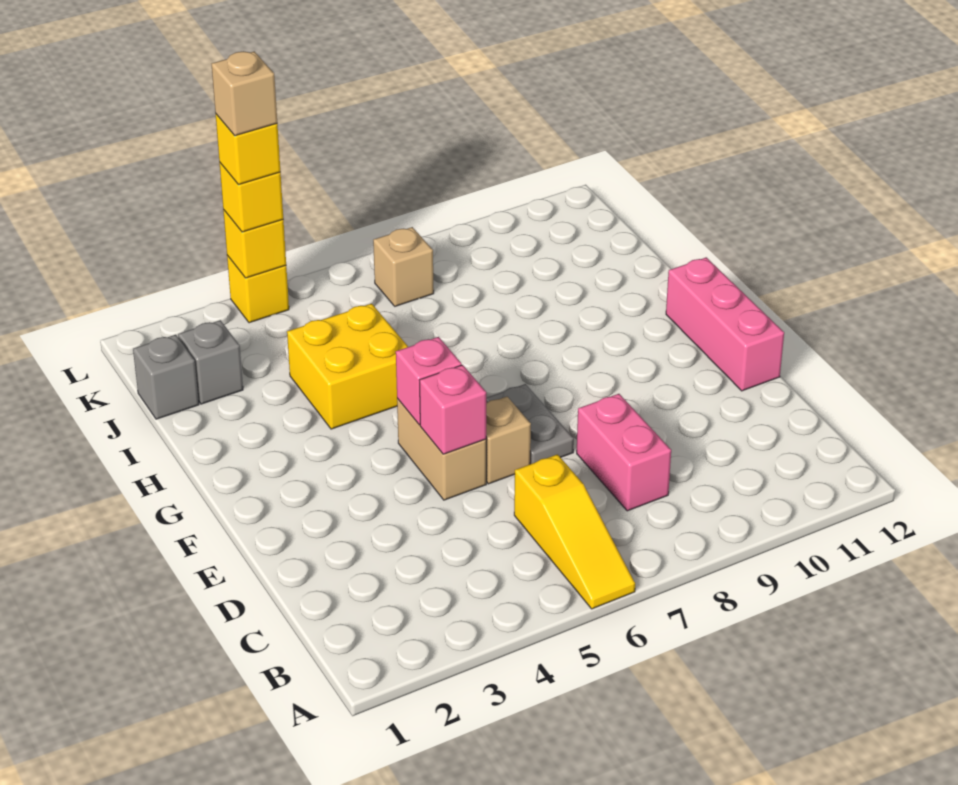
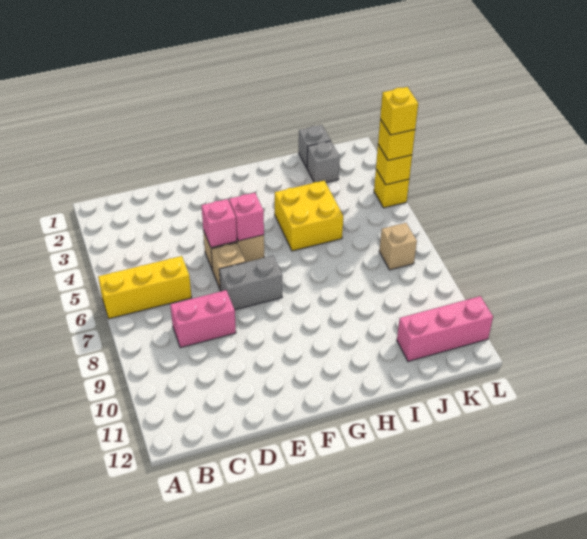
yellow slope A6:C6 level 1 top C -> yellow brick A6:C6 level 1
grey plate E7:F7 level 1 -> grey brick E7:F7 level 1
pink brick E12:G12 level 1 -> pink brick J11:L11 level 1
tan brick L4 level 5 -> none

